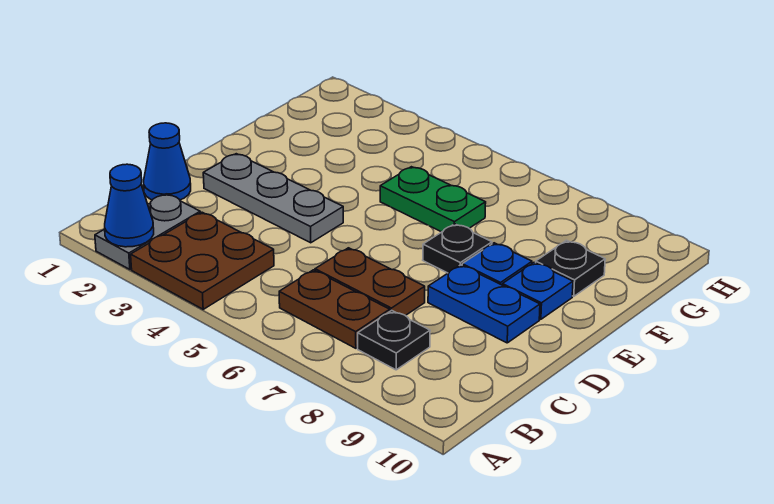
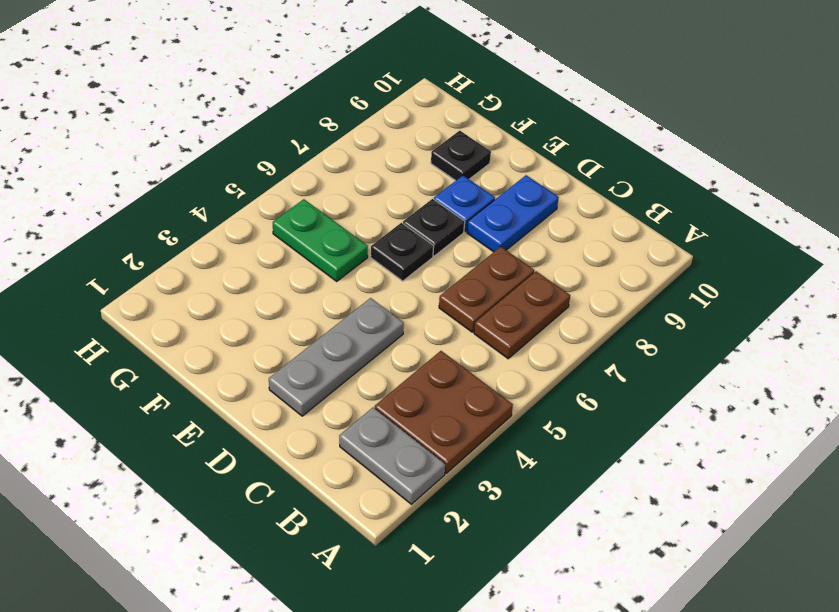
blue cone A2 level 2 -> none
black plate B8 level 1 -> black plate E6 level 1
blue cone C1 level 1 -> none
blue plate E9 level 1 -> none
green plate F5:F6 level 1 -> green plate F5:G5 level 1

